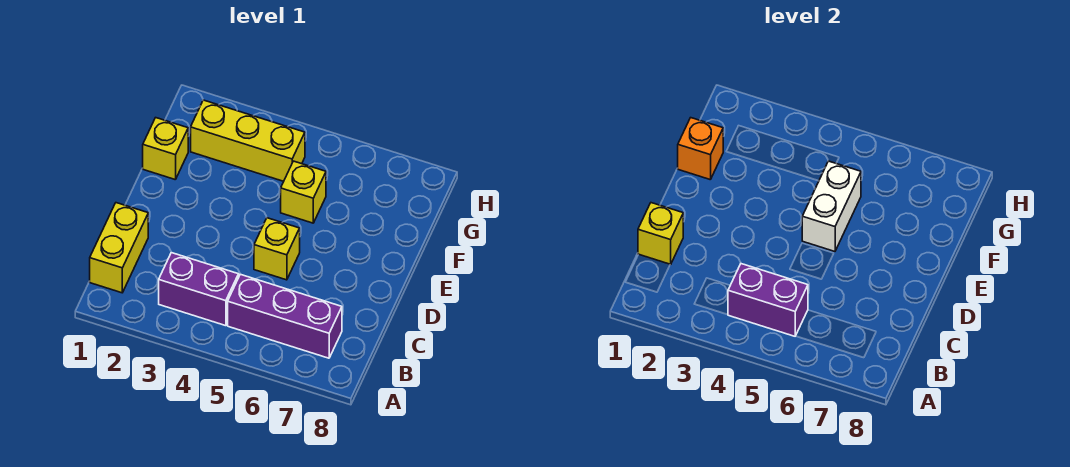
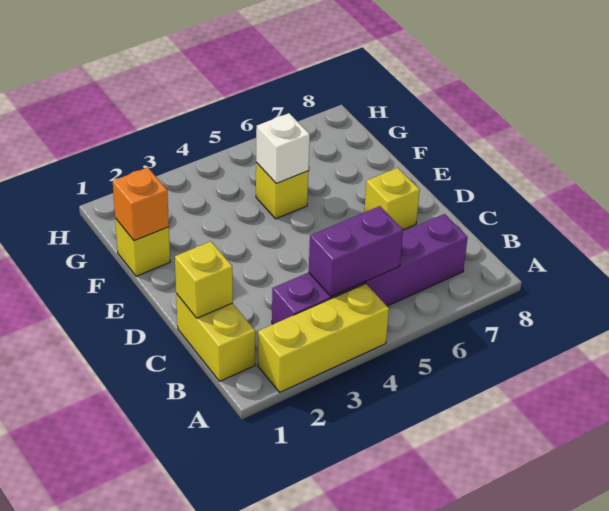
yellow brick D5 level 1 -> yellow brick D7 level 1
white brick E5:F5 level 2 -> white brick F5 level 2
yellow brick G2:G4 level 1 -> yellow brick A2:A4 level 1

